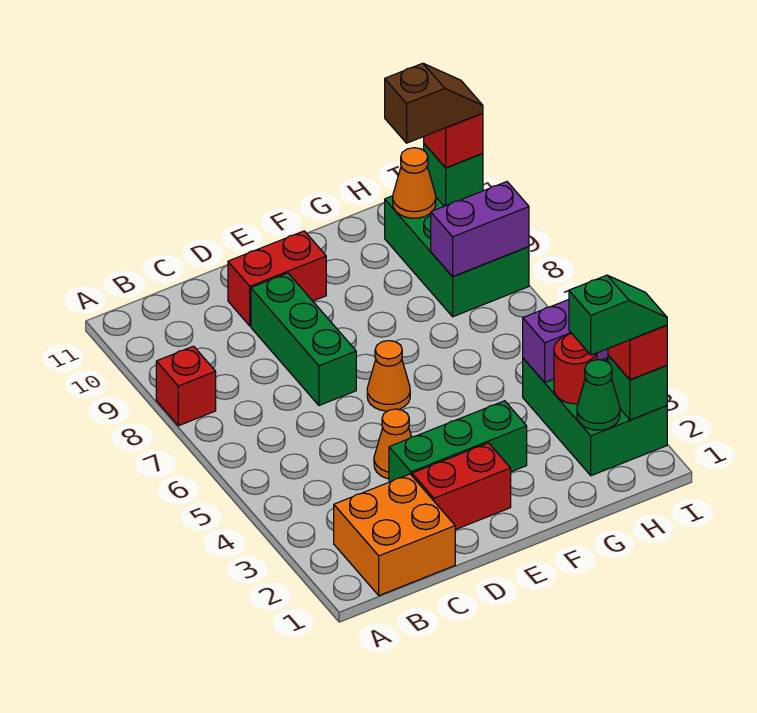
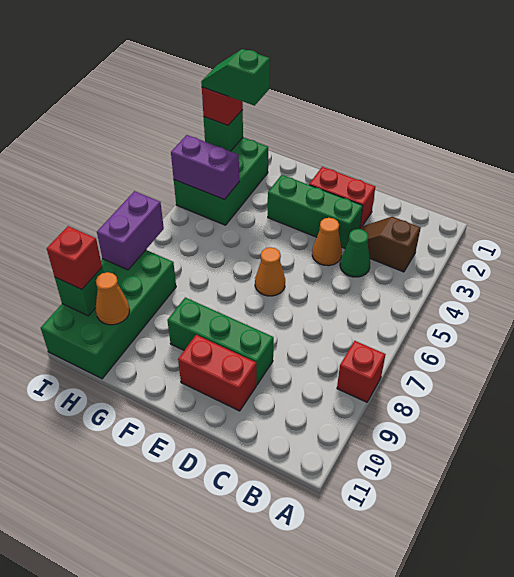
orange brick B1:C2 level 1 -> none
green brick D7:D9 level 1 -> green brick D9:F9 level 1
green cone H2 level 2 -> green cone C4 level 1
red round brick H3 level 2 -> none
green brick H8:I10 level 1 -> green brick H8:I11 level 1
purple brick H8:I8 level 2 -> purple brick I7:I8 level 2
brown slope H10:I10 level 4 top H -> brown slope B3:C3 level 1 top B

